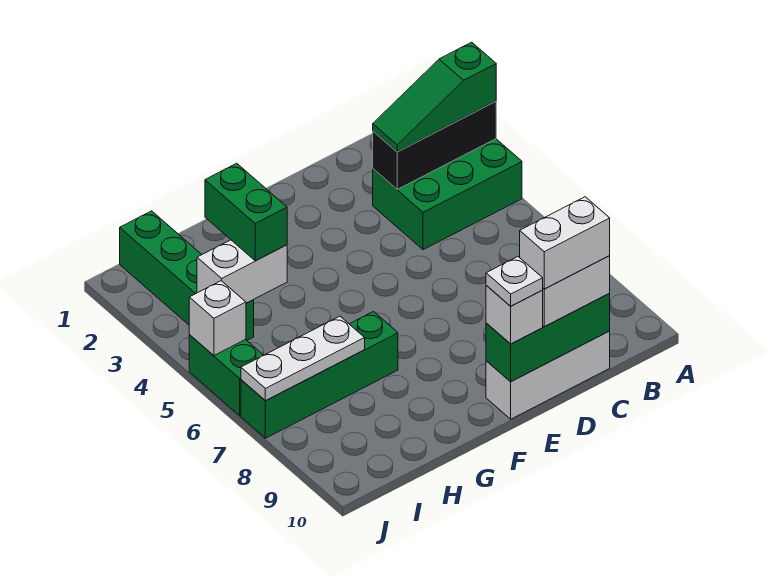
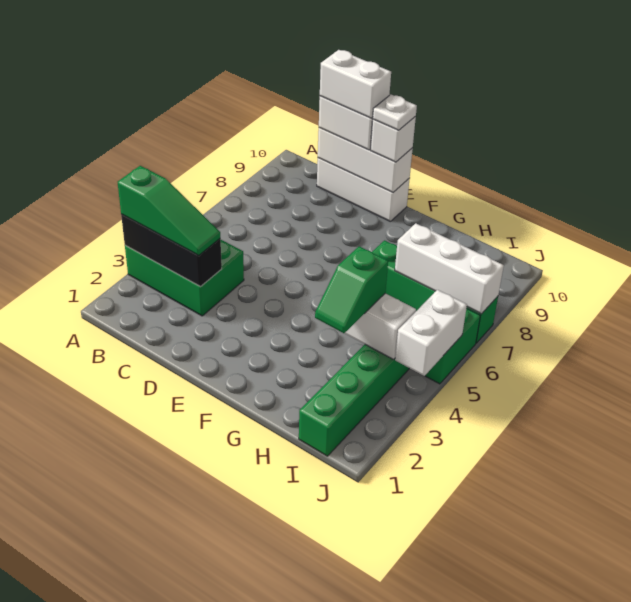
green brick C10:E10 level 2 -> white brick C10:E10 level 2
green brick H3:H4 level 3 -> green slope H3:H4 level 3 top 4
white plate H7:J7 level 2 -> white brick H7:J7 level 2
white brick J5 level 2 -> white brick J4:J5 level 2

